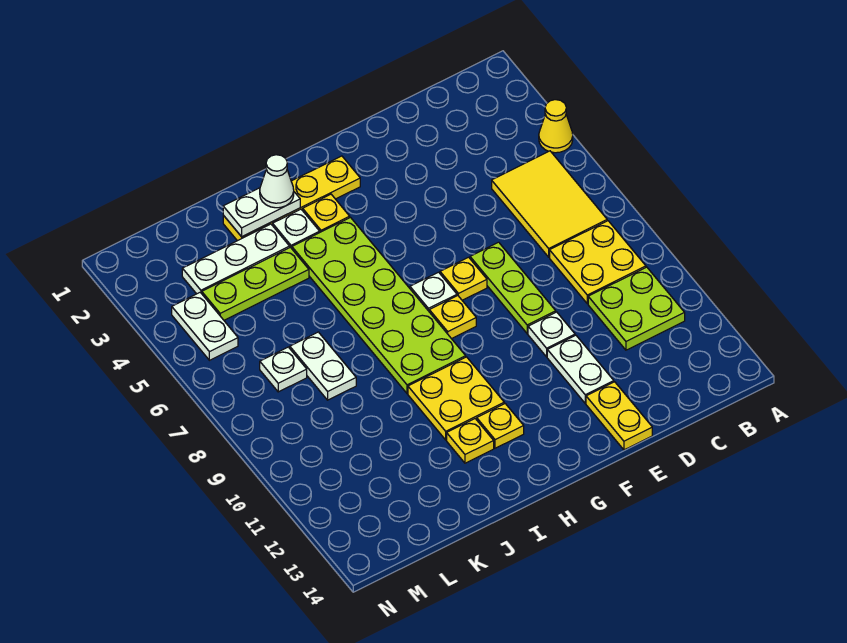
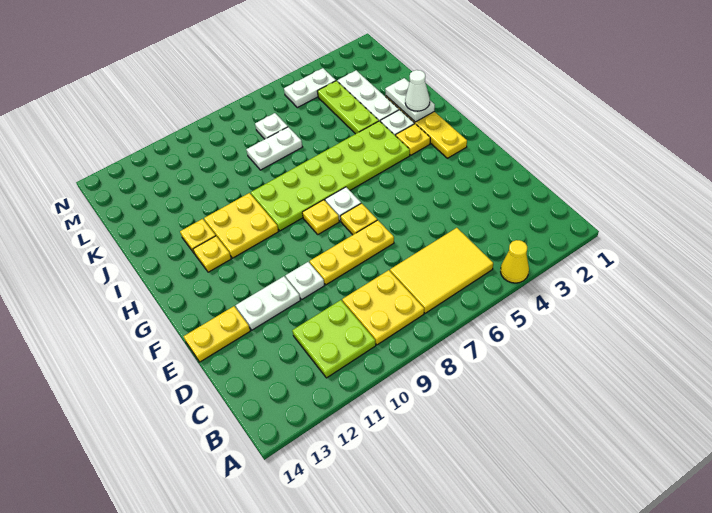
lime plate E7:E9 level 1 -> yellow plate E7:E9 level 1

